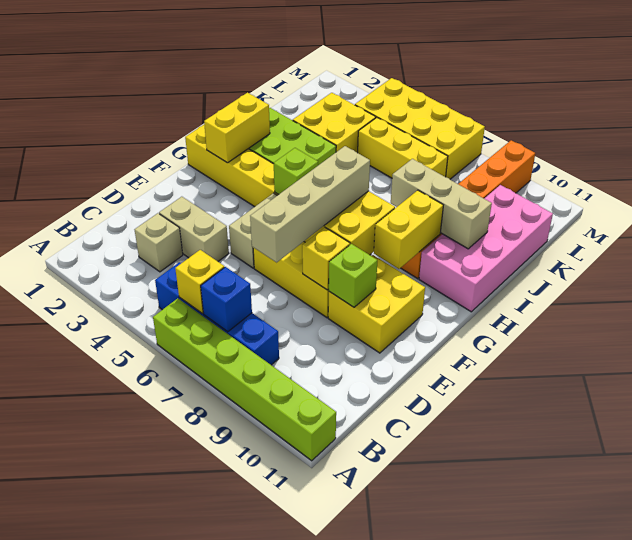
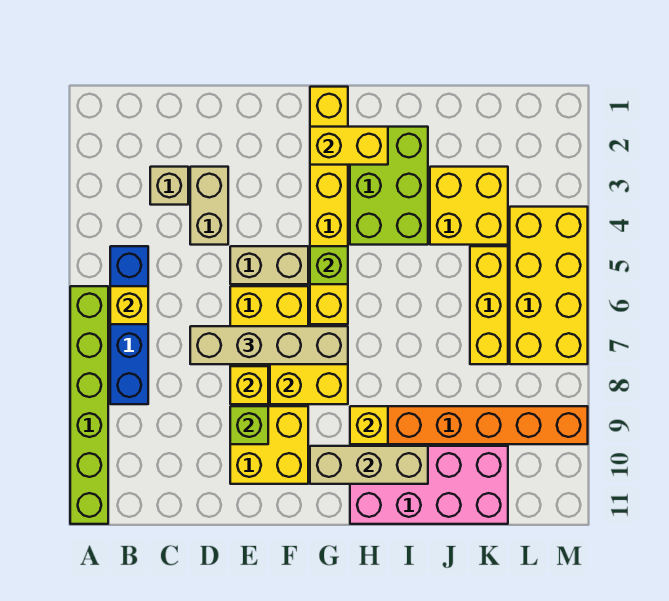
blue brick B7 level 2 -> none
yellow brick G9:H9 level 2 -> yellow brick H9 level 2
tan brick I8:I10 level 2 -> tan brick G10:I10 level 2

